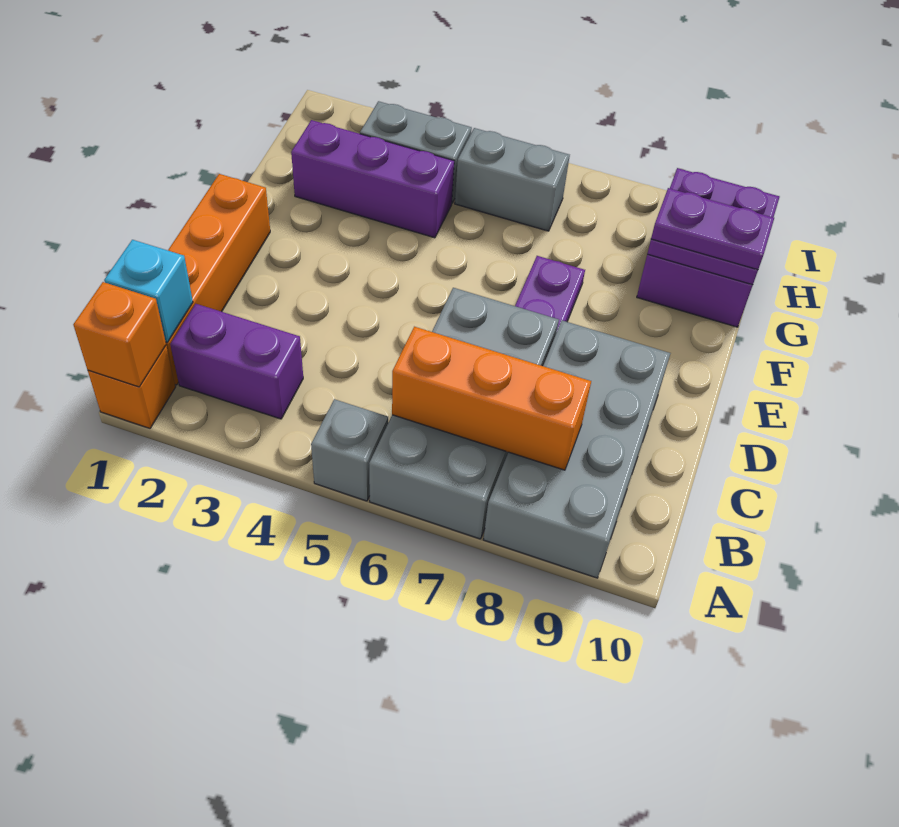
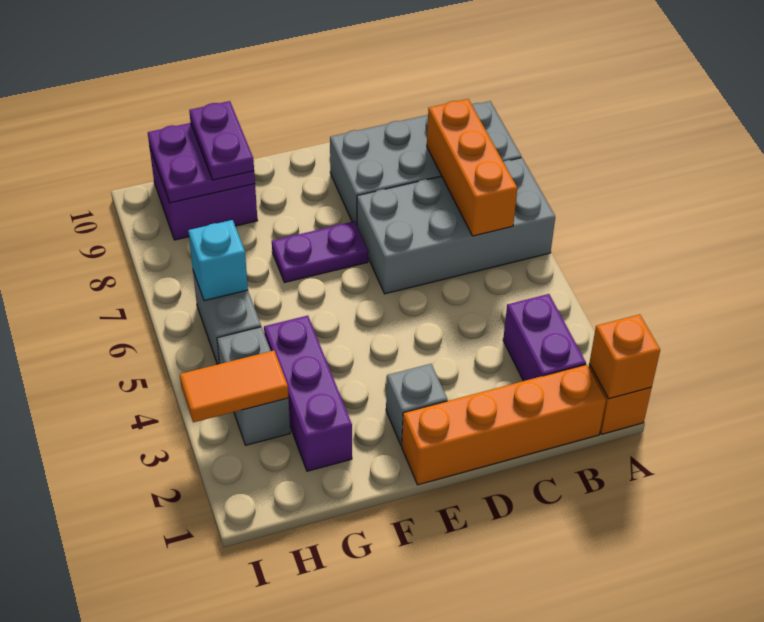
grey brick A5 level 1 -> grey brick E2 level 1
cyan brick B1 level 2 -> cyan brick H6 level 2
none -> orange tile H3:I3 level 2

